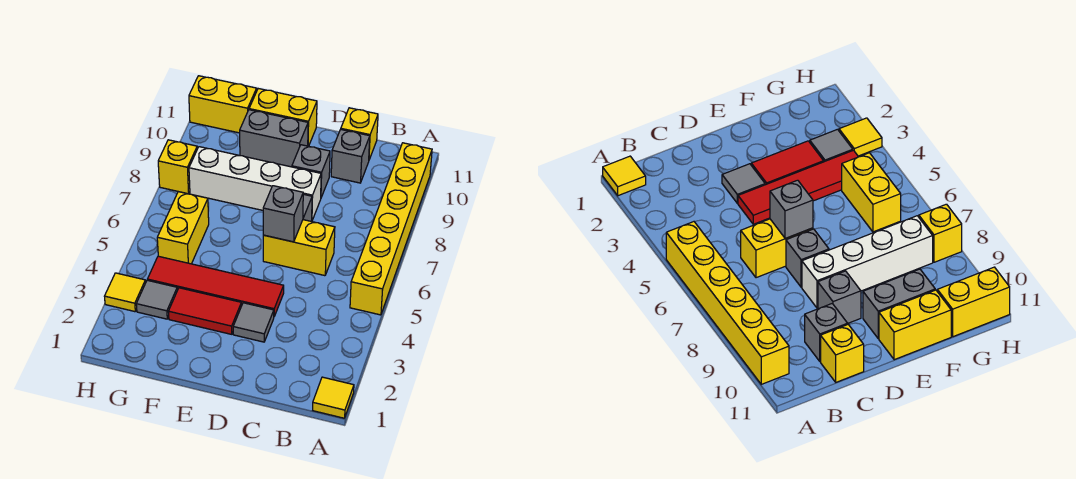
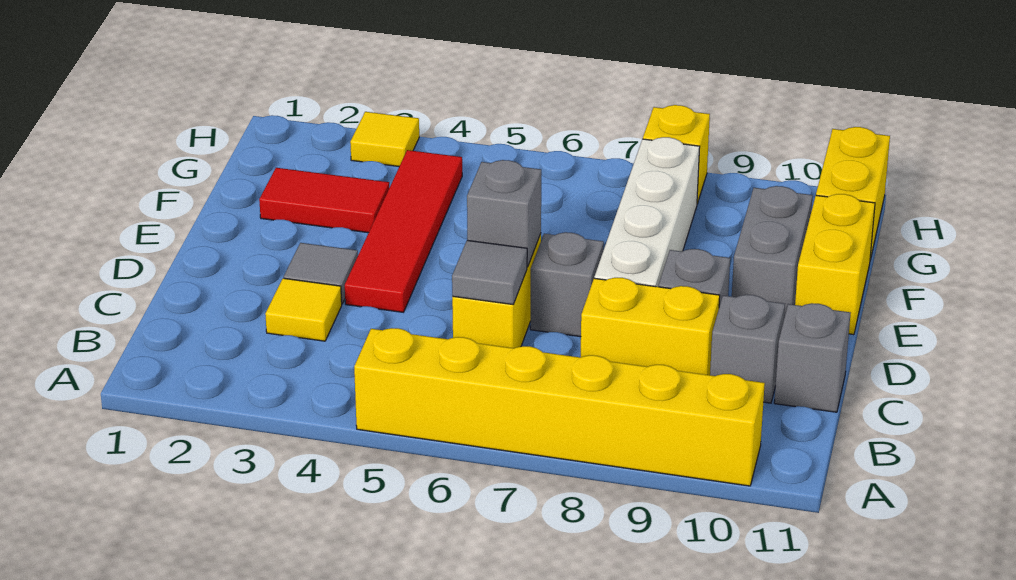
yellow tile A1 level 1 -> yellow tile C3 level 1
yellow brick C11 level 1 -> grey brick C11 level 1
red tile E3:F3 level 1 -> red tile F2:F3 level 1
grey tile G3 level 1 -> grey tile C6 level 2
yellow brick G5:G6 level 1 -> yellow brick C8:C9 level 1

